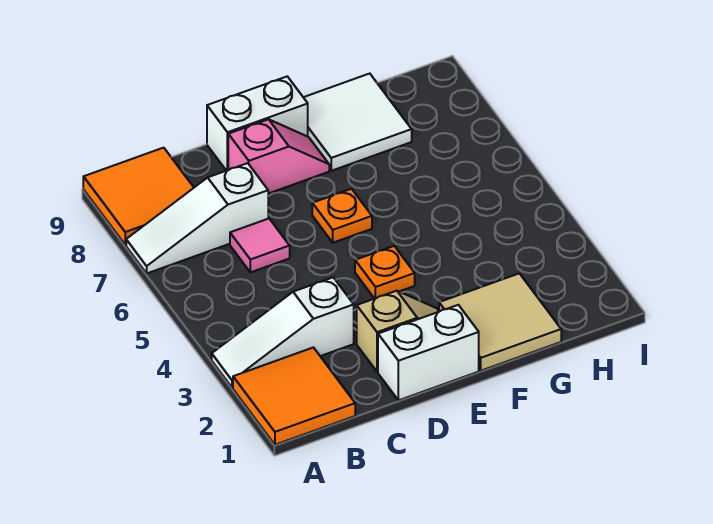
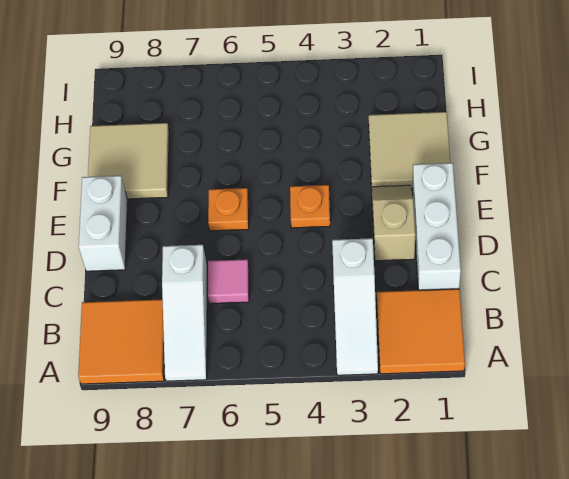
white brick D1:E1 level 1 -> white brick C1:E1 level 1
pink slope D8:E8 level 1 top D -> none
white tile F8:G9 level 1 -> tan tile F8:G9 level 1

